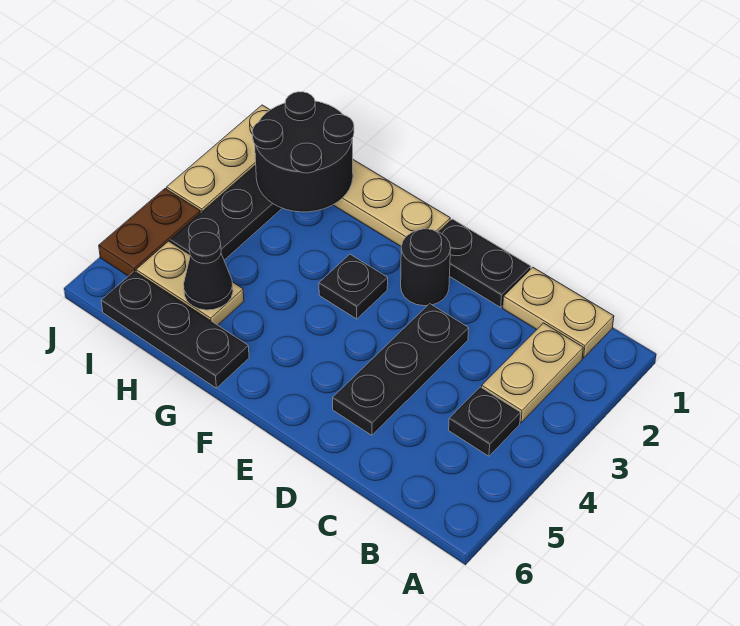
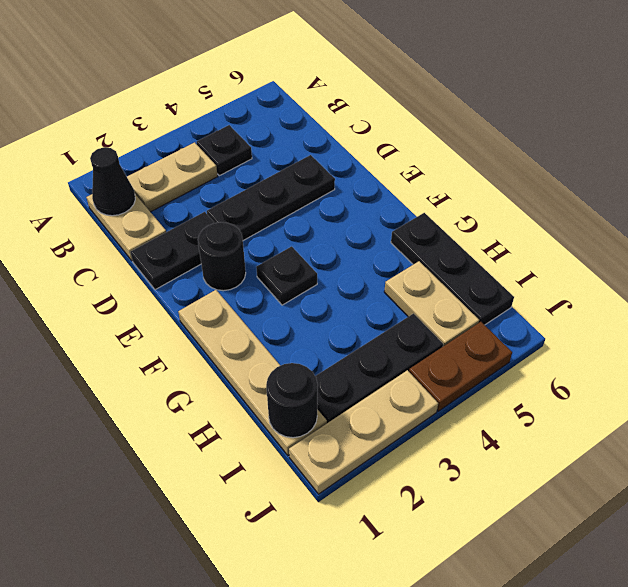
black plate D1:E1 level 1 -> black plate D1:D2 level 1
black round brick H1:I2 level 2 -> black round brick I1 level 2
black cone H5 level 2 -> black cone B1 level 2

